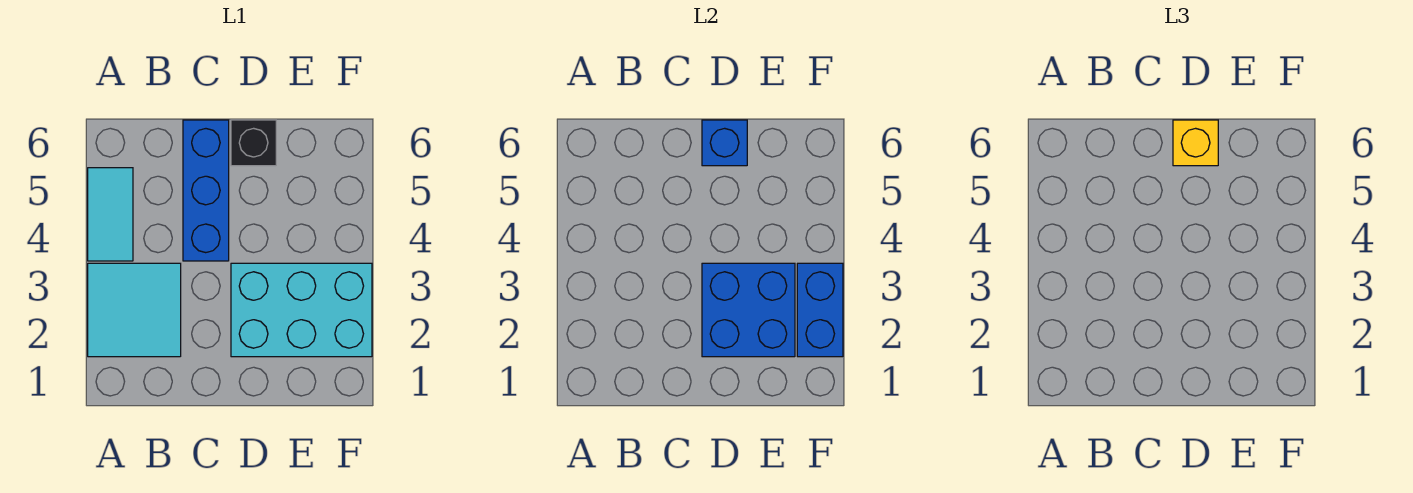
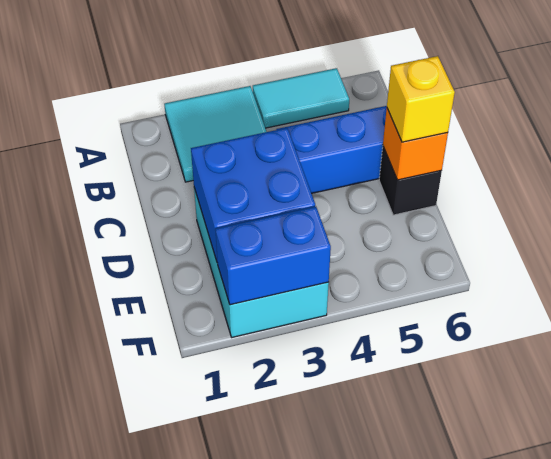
blue brick D6 level 2 -> orange brick D6 level 2

